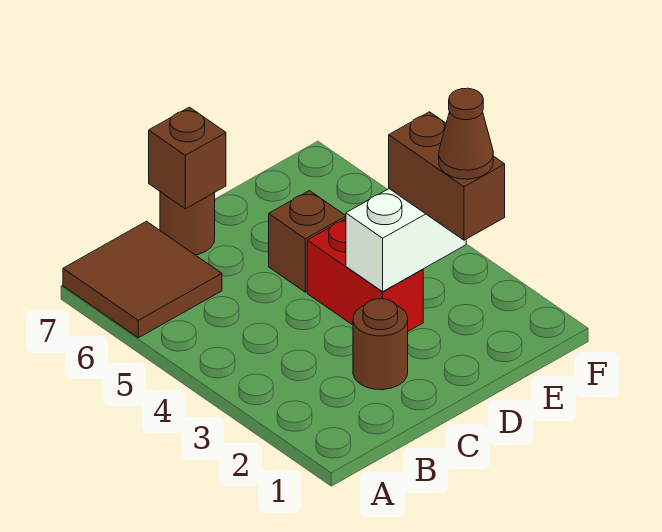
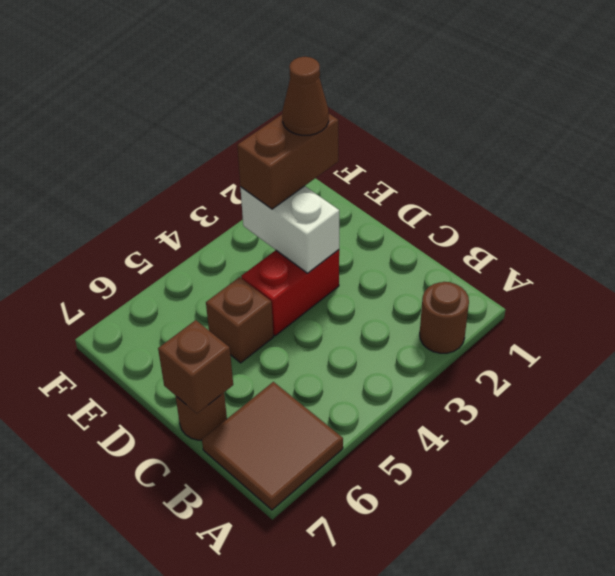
brown round brick C2 level 1 -> brown round brick A2 level 1

